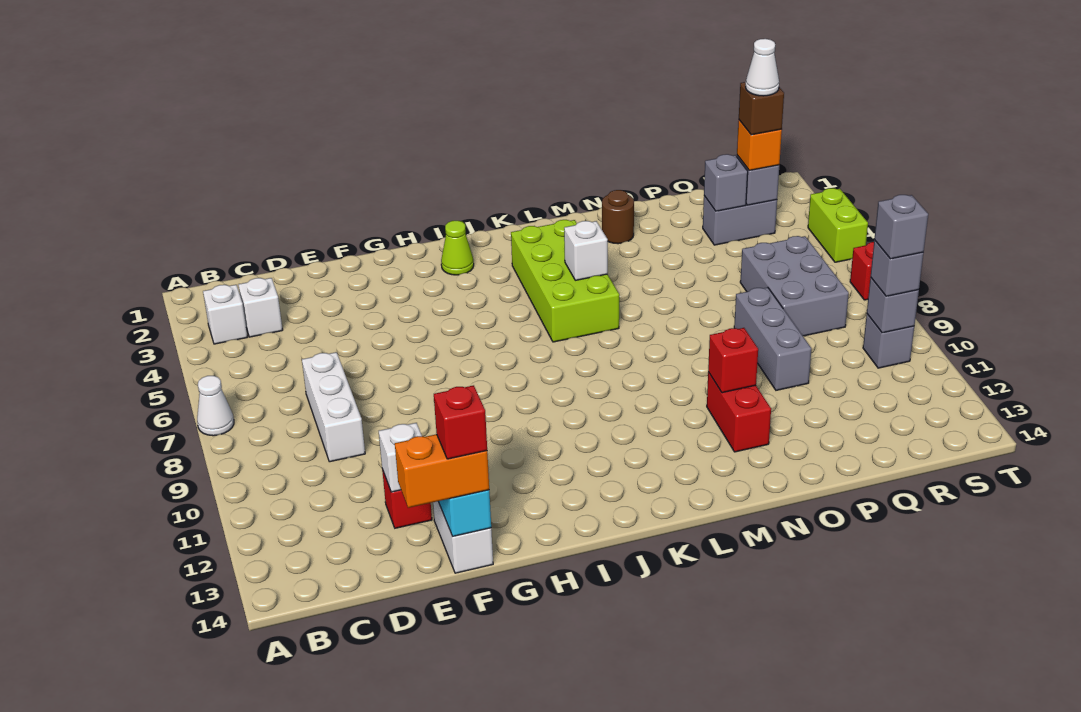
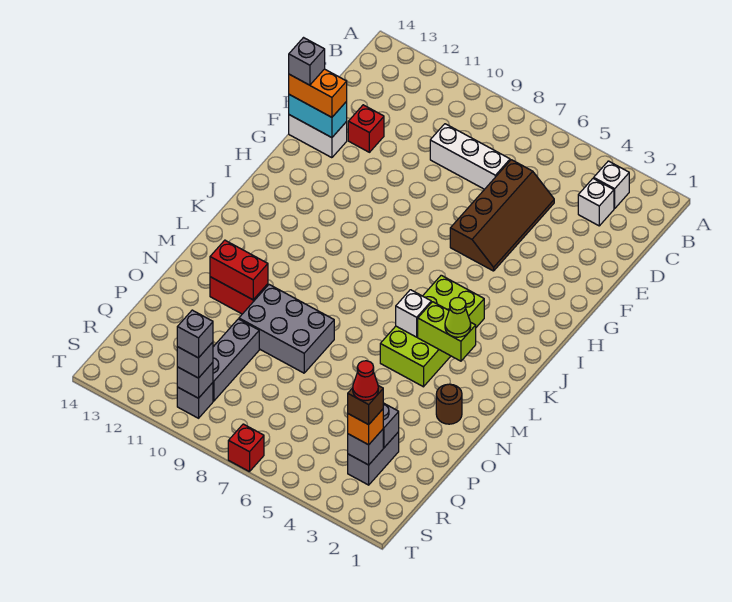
white cone A7 level 1 -> none
none -> brown slope D5:G6 level 1 top 6
white brick E12 level 2 -> none
orange brick E14:F14 level 3 -> orange brick F13:F14 level 3
red brick F14 level 4 -> grey brick F14 level 4
lime cone I2 level 1 -> lime cone L3 level 3
lime brick K3:L6 level 1 -> lime brick J4:M5 level 1
red brick N11 level 2 -> red brick N11:N12 level 2
grey brick P8:P10 level 1 -> grey brick P10:R10 level 1
grey brick Q6:R8 level 1 -> grey brick N8:O10 level 1
white cone R3 level 5 -> red cone R3 level 5
lime brick T4:T5 level 1 -> lime brick L3:L4 level 2

